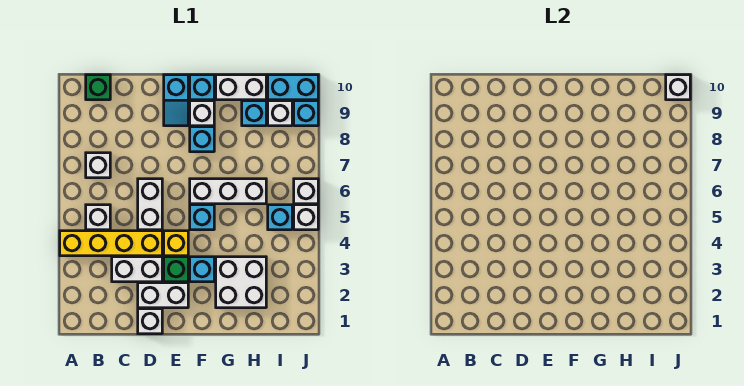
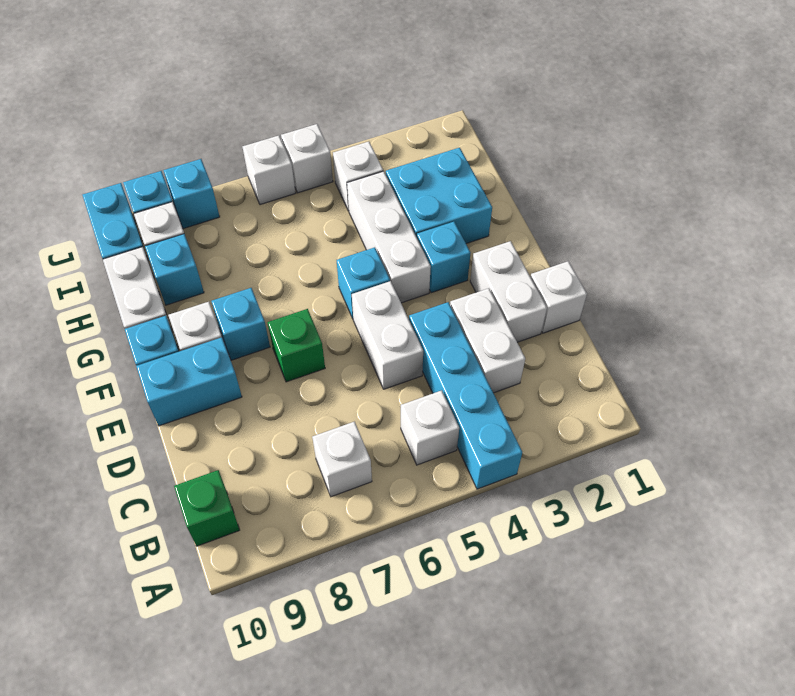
yellow brick A4:D4 level 1 -> cyan brick A4:D4 level 1
white brick D5:D6 level 1 -> white brick D5:E5 level 1
green brick E3 level 1 -> green brick E7 level 1
yellow brick E4 level 1 -> none
cyan slope E9:E10 level 1 top 10 -> cyan brick E9:E10 level 1
white brick F6:H6 level 1 -> white brick F4:H4 level 1
white brick G2:H3 level 1 -> cyan brick G2:H3 level 1
cyan brick I5 level 1 -> cyan brick J8 level 1
white brick J10 level 2 -> white brick I4 level 1

